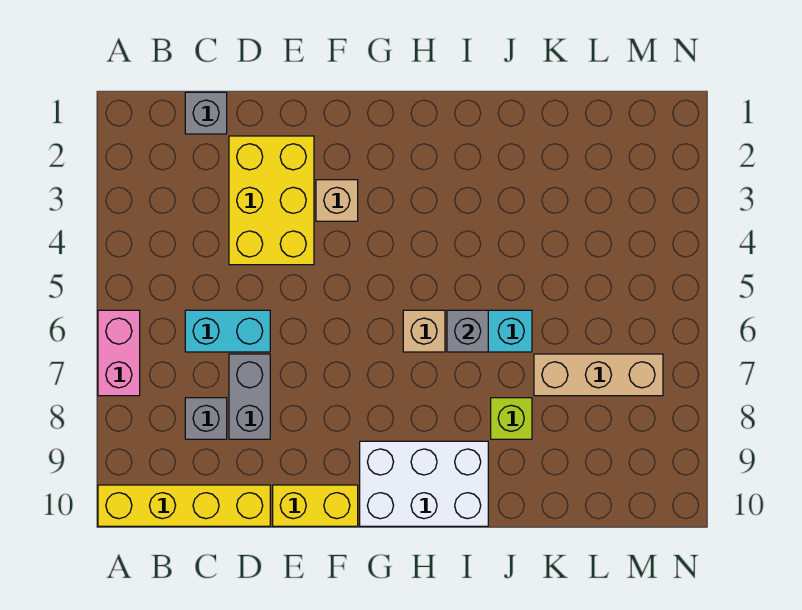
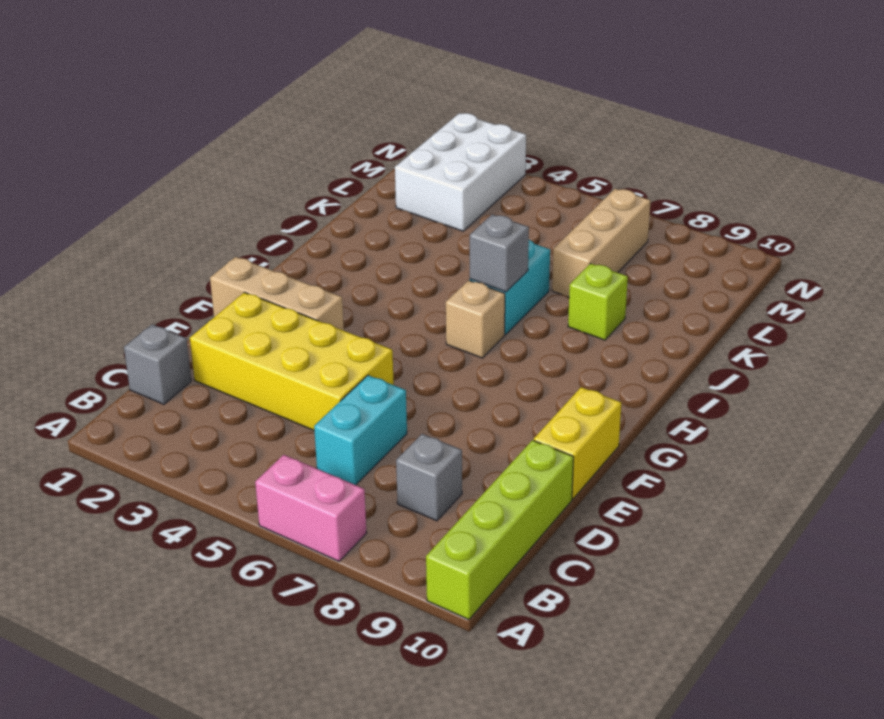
yellow brick A10:D10 level 1 -> lime brick A10:D10 level 1
yellow brick D2:E4 level 1 -> yellow brick D2:E5 level 1
grey brick D7:D8 level 1 -> none
tan brick F3 level 1 -> tan brick F1:F3 level 1
white brick G9:I10 level 1 -> white brick L2:N3 level 1

